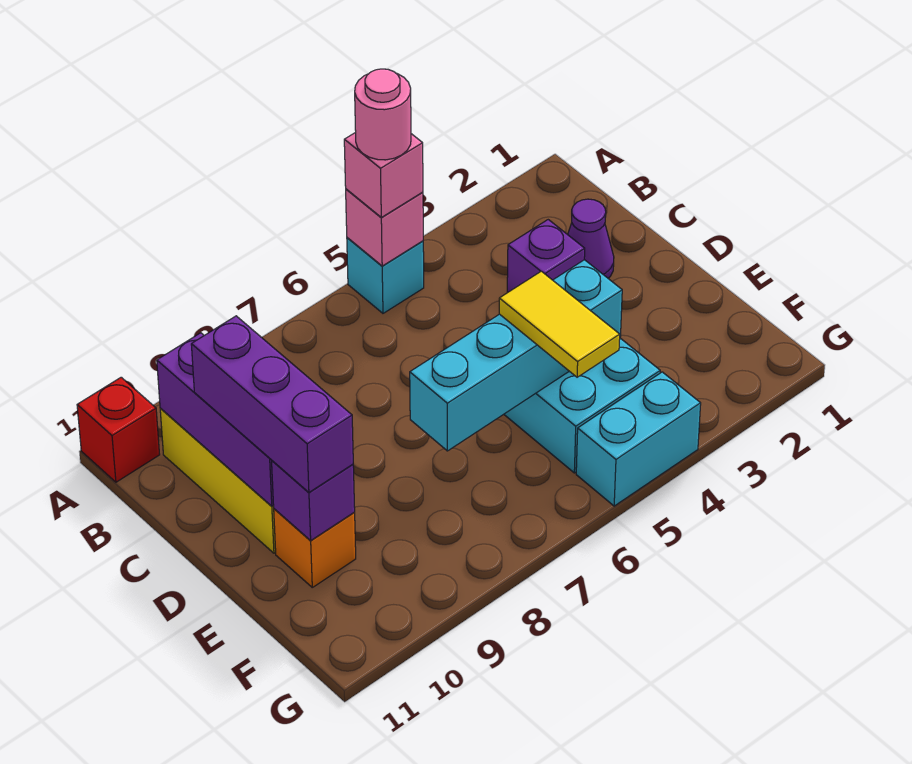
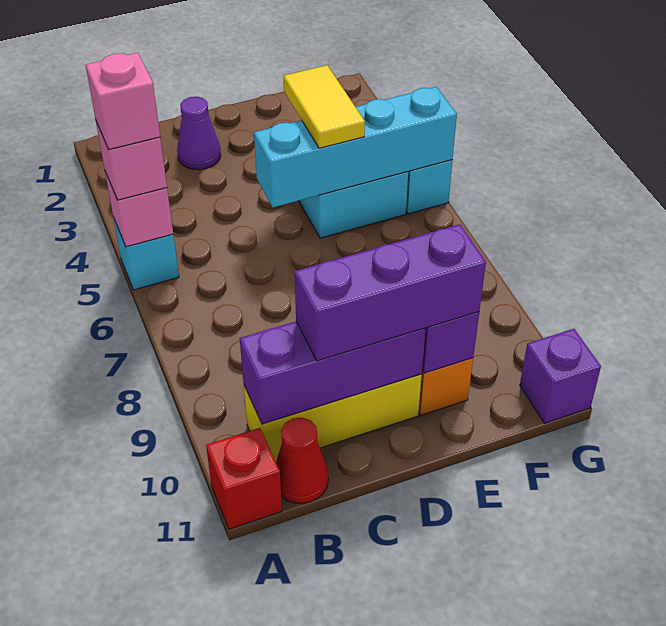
pink round brick A5 level 4 -> pink brick A5 level 4
none -> red cone B11 level 1
purple brick C3 level 1 -> purple brick G11 level 1
cyan brick E4:E7 level 2 -> cyan brick D5:G5 level 2
yellow tile E5:F5 level 3 -> yellow tile E4:E5 level 3

